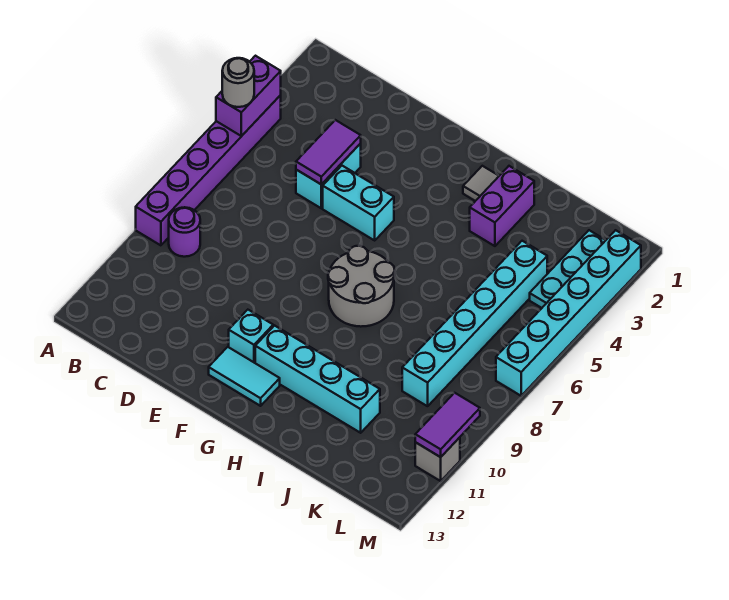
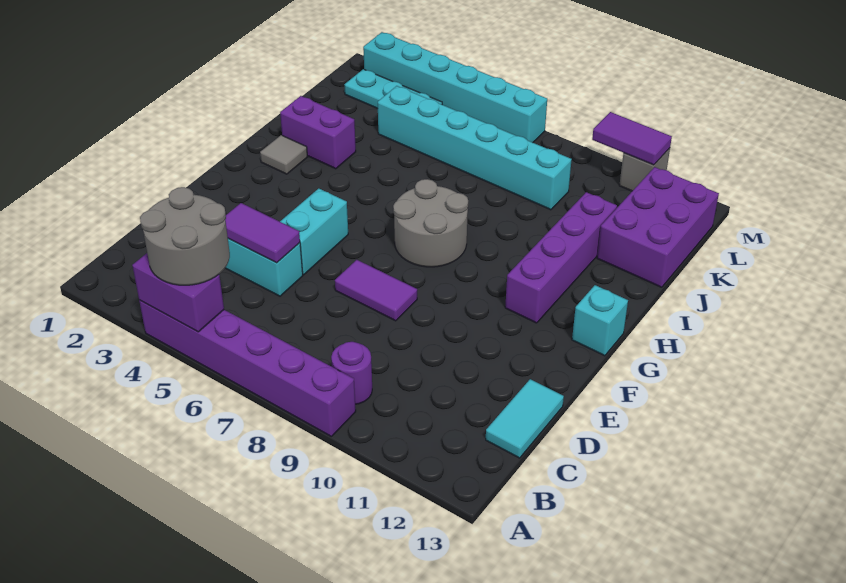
grey round brick A5 level 3 -> grey round brick A4:B5 level 3
none -> purple tile E7:E8 level 1
cyan brick F11 level 1 -> cyan brick G13 level 1
cyan tile F12:G12 level 1 -> cyan tile C13:D13 level 1
cyan brick G11:J11 level 1 -> purple brick G11:J11 level 1
none -> purple brick J12:L13 level 1

